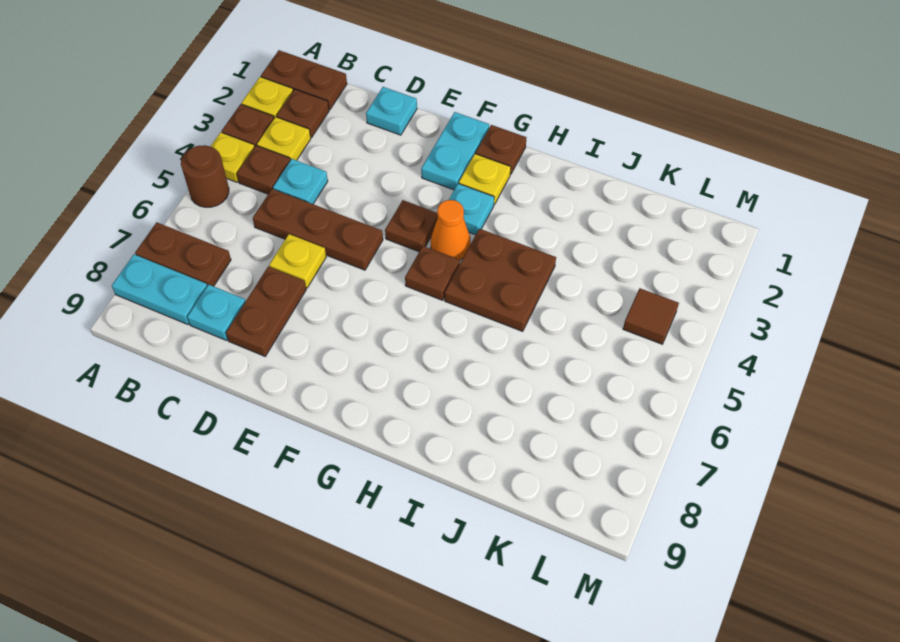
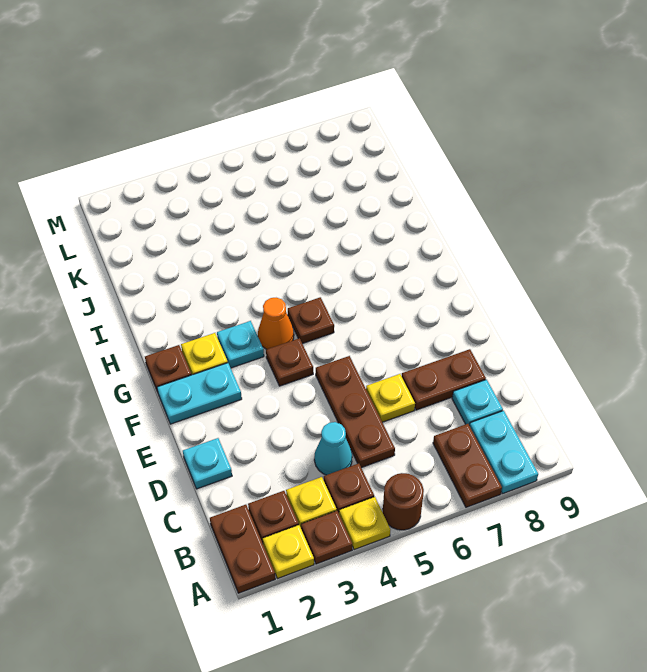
cyan plate C4 level 1 -> cyan cone C4 level 1
brown plate H4:I5 level 1 -> none
brown tile L4 level 1 -> none

